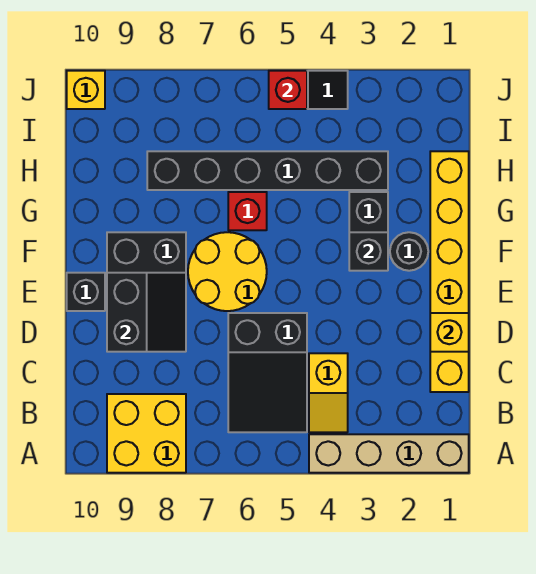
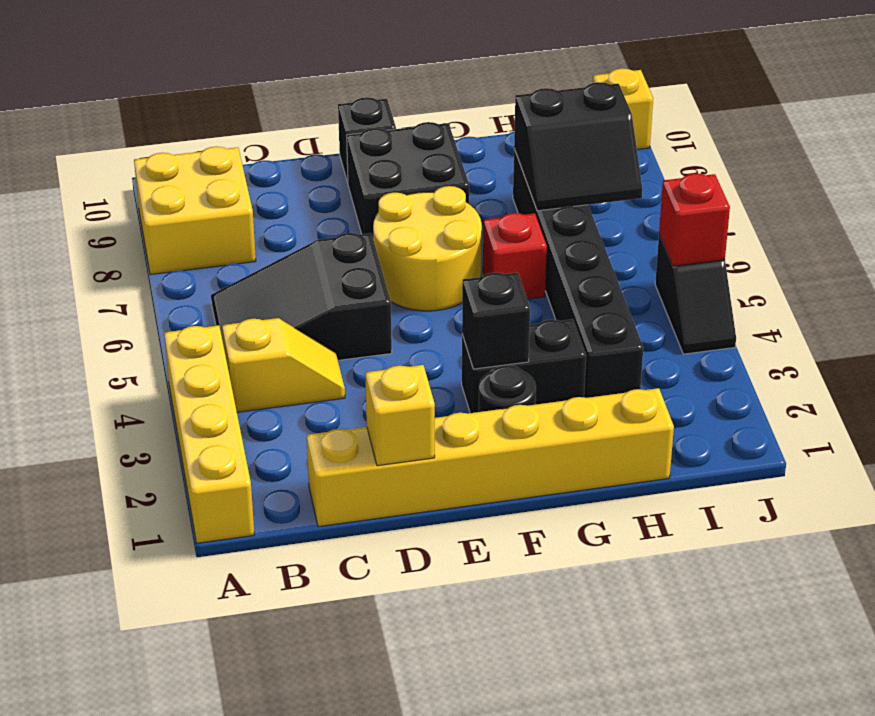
tan brick A1:A4 level 1 -> yellow brick A1:A4 level 1
yellow slope B4:C4 level 1 top C -> yellow slope B4:C4 level 1 top B
black slope D8:E9 level 2 top 9 -> black slope H7:I8 level 2 top 8

